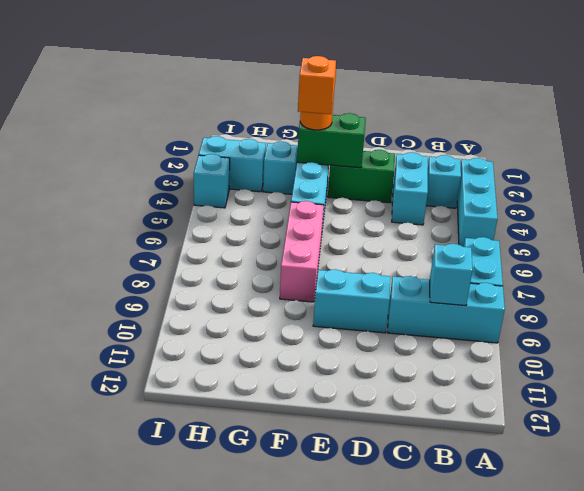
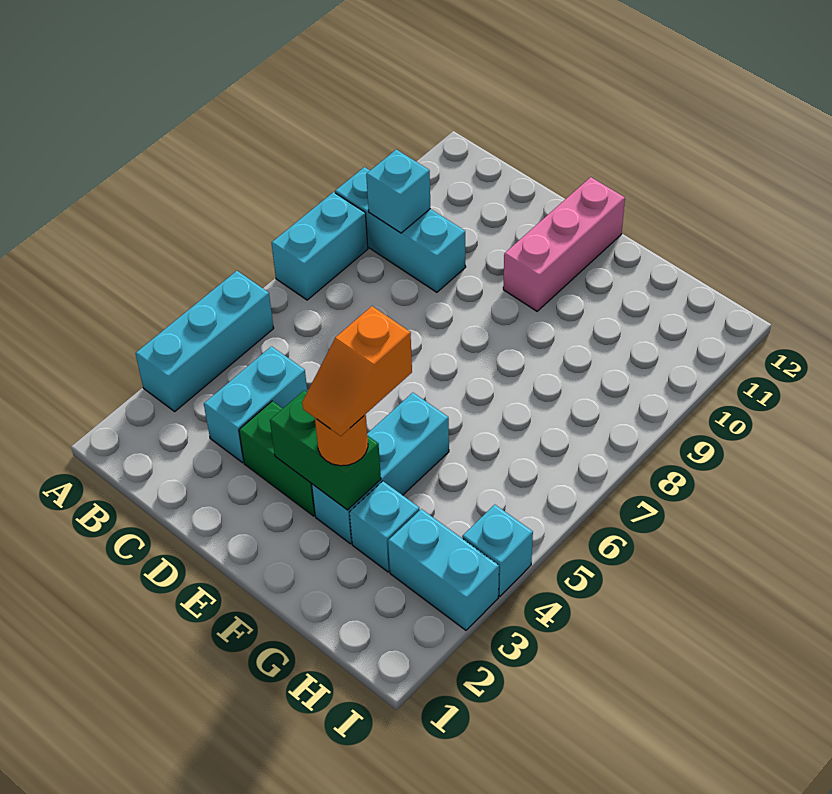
cyan brick B3 level 1 -> none
cyan brick D9:E9 level 1 -> none
pink brick F6:F8 level 1 -> pink brick E10:E12 level 1

